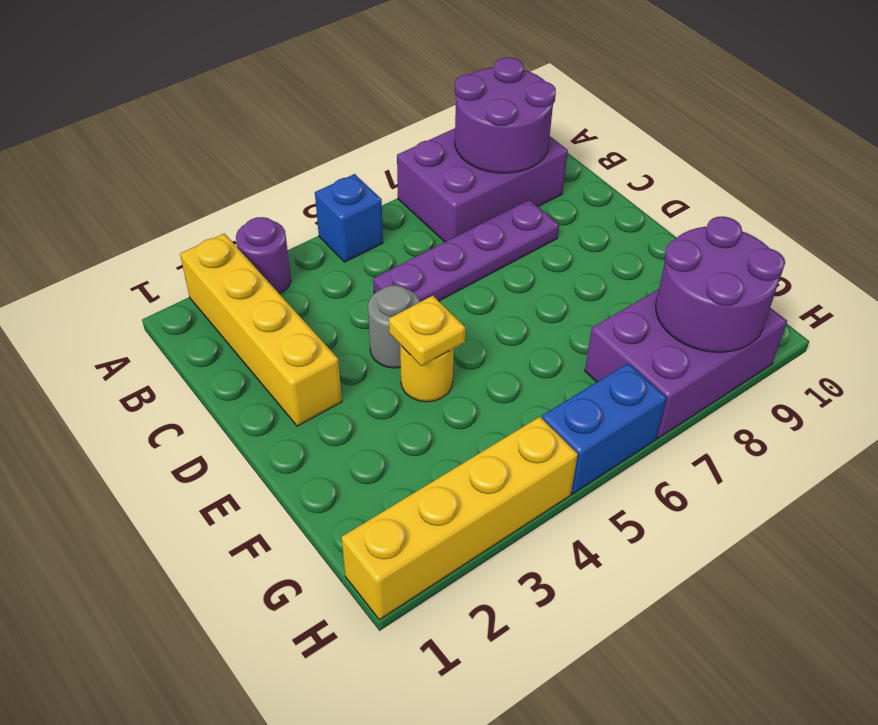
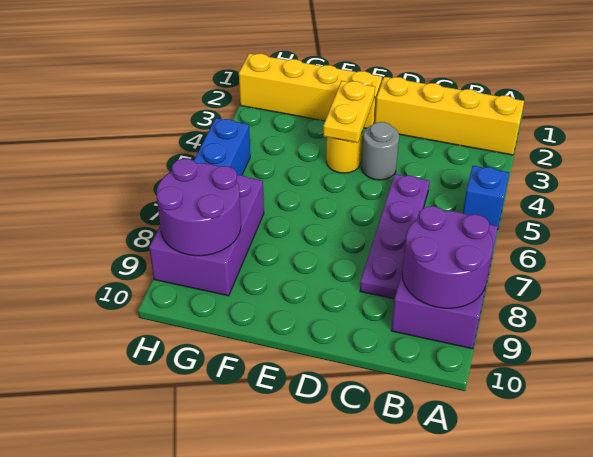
purple round brick A3 level 1 -> none
yellow plate E4 level 2 -> yellow plate E3:E4 level 2
yellow brick H1:H4 level 1 -> yellow brick E2:H2 level 1

